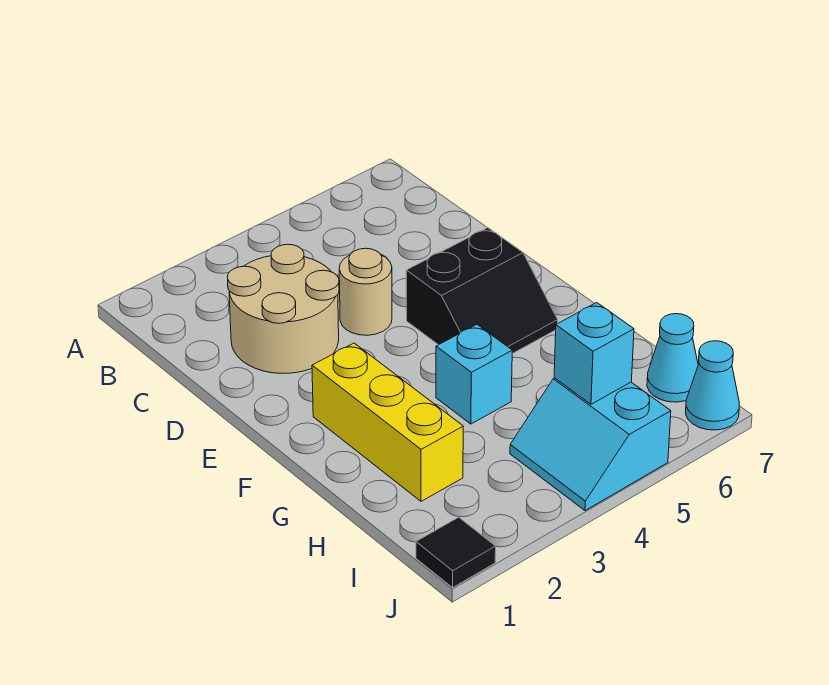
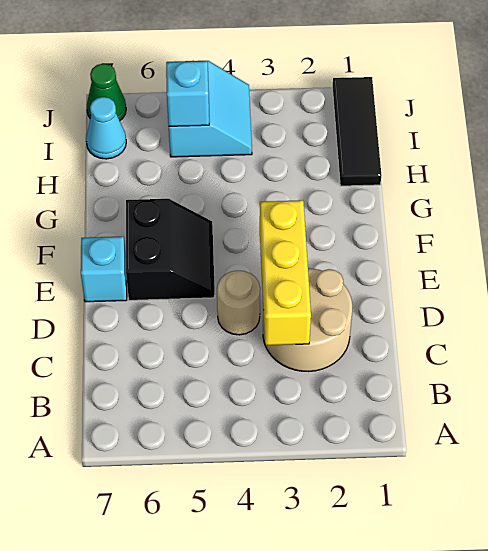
black slope E5:F6 level 1 top E -> black slope E5:F6 level 1 top 6
yellow brick F2:H2 level 1 -> yellow brick C3:E3 level 2
cyan brick G4 level 1 -> cyan brick E7 level 1
black tile J1 level 1 -> black tile H1:J1 level 1
cyan cone J7 level 1 -> green cone J7 level 1

